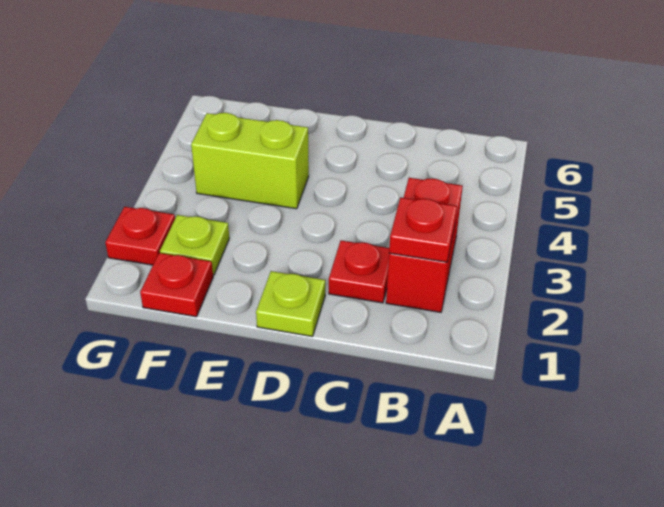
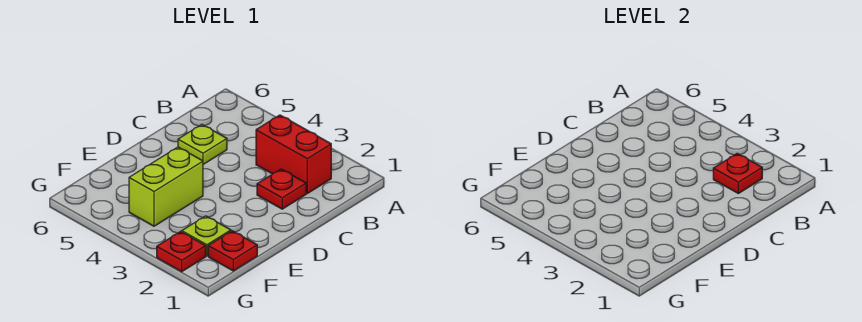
lime plate D1 level 1 -> lime plate C5 level 1

